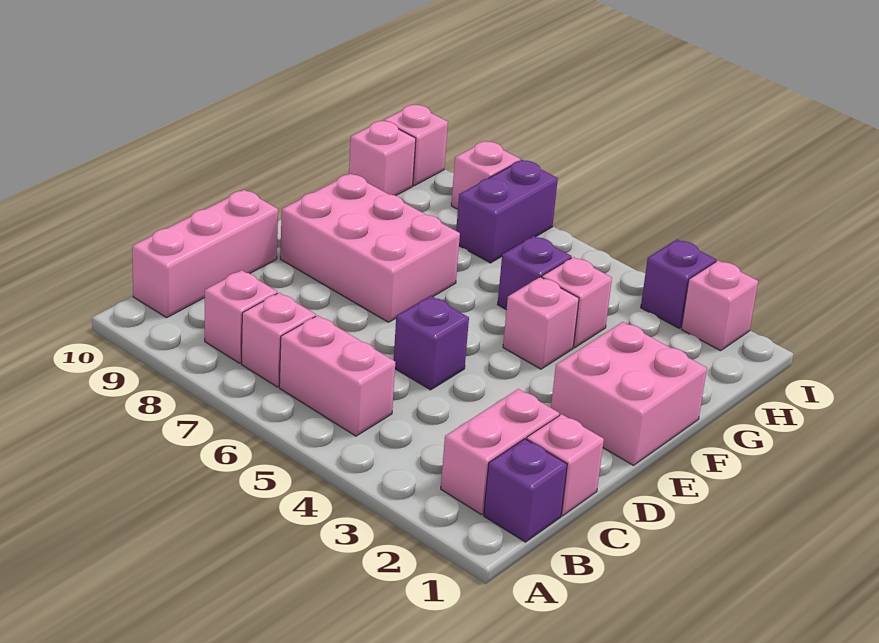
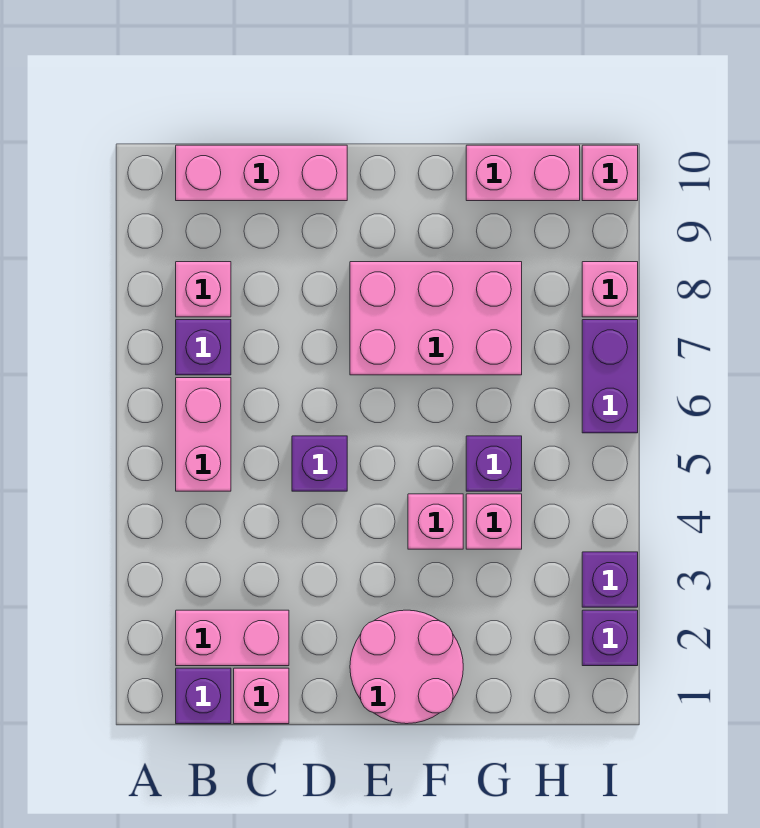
pink brick B7 level 1 -> purple brick B7 level 1
pink brick E1:F2 level 1 -> pink round brick E1:F2 level 1
pink brick E7:F9 level 1 -> pink brick E7:G8 level 1
purple brick H7:I7 level 1 -> purple brick I6:I7 level 1
pink brick H10 level 1 -> pink brick G10:H10 level 1
pink brick I2 level 1 -> purple brick I2 level 1

